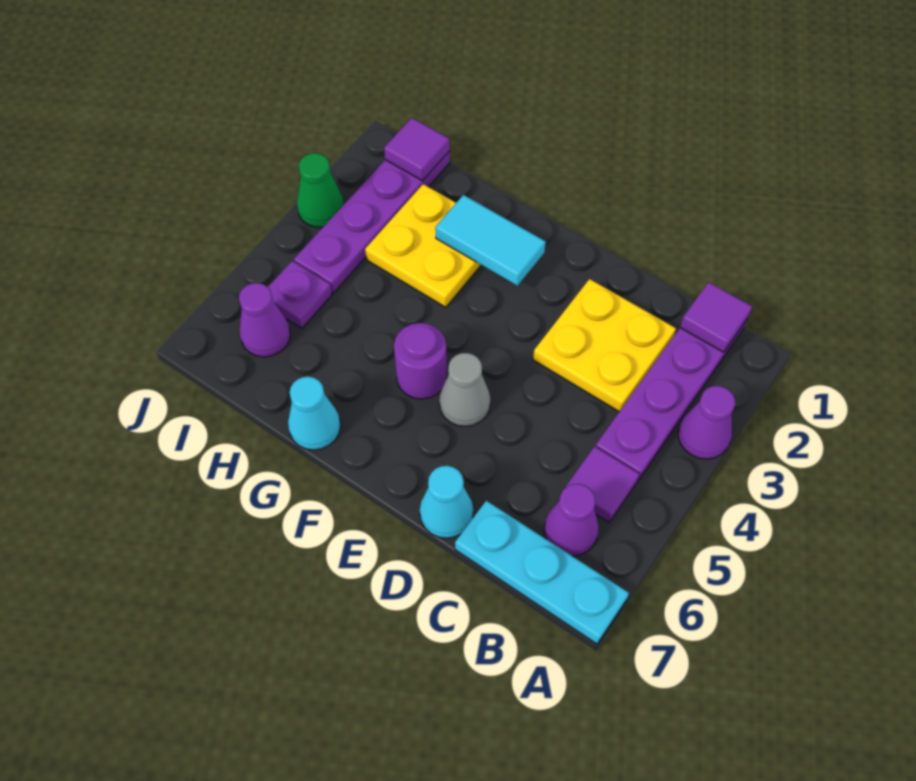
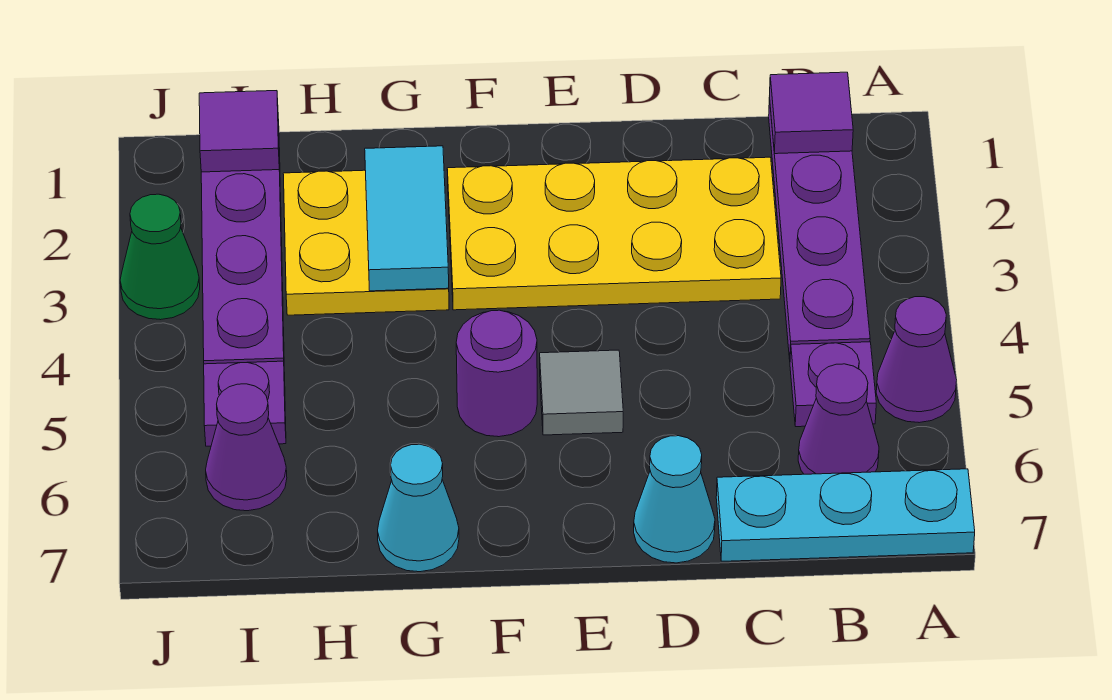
purple cone A3 level 1 -> purple cone A5 level 1
purple tile B5 level 1 -> purple plate B5 level 1
yellow plate C2:D3 level 1 -> yellow plate C2:F3 level 1
grey cone E5 level 1 -> grey tile E5 level 1
cyan tile F2:G2 level 2 -> cyan tile G2:G3 level 2

